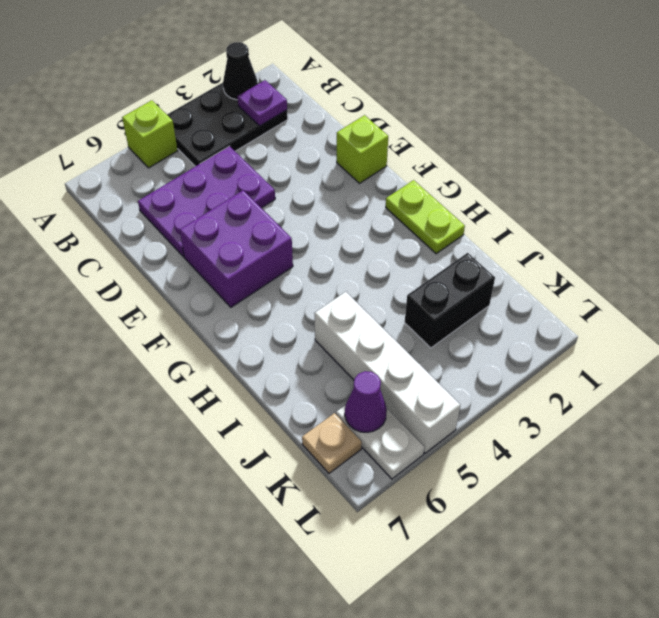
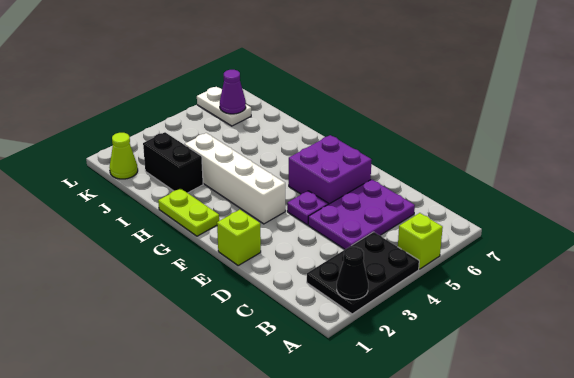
purple plate B2 level 2 -> purple plate E4 level 1
white brick I5:L5 level 1 -> white brick F3:I3 level 1
black brick J2:J3 level 1 -> black brick I2:J2 level 1
none -> lime cone K1 level 1
tan plate K7 level 1 -> none

